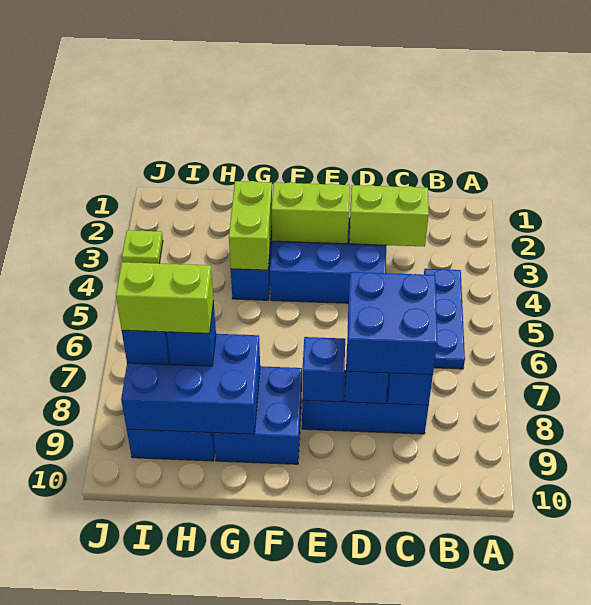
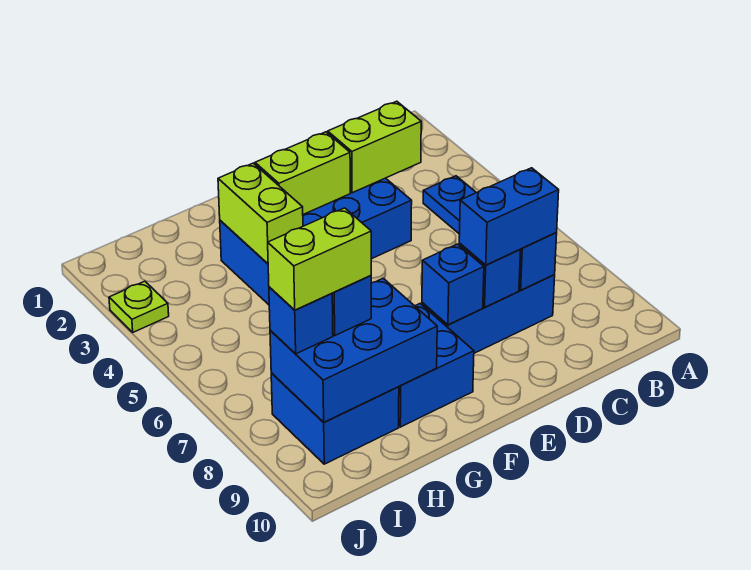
blue brick C7:D8 level 3 -> blue brick C8:D8 level 3

